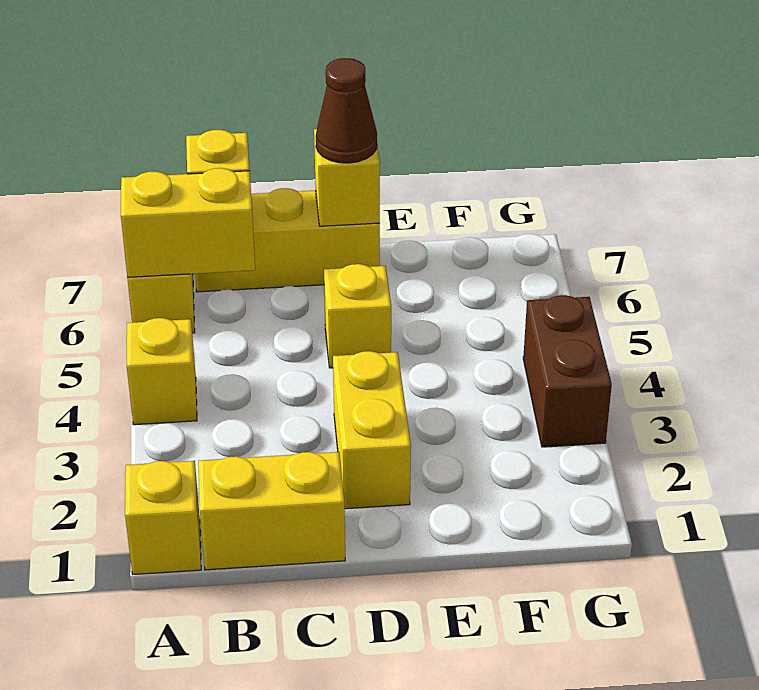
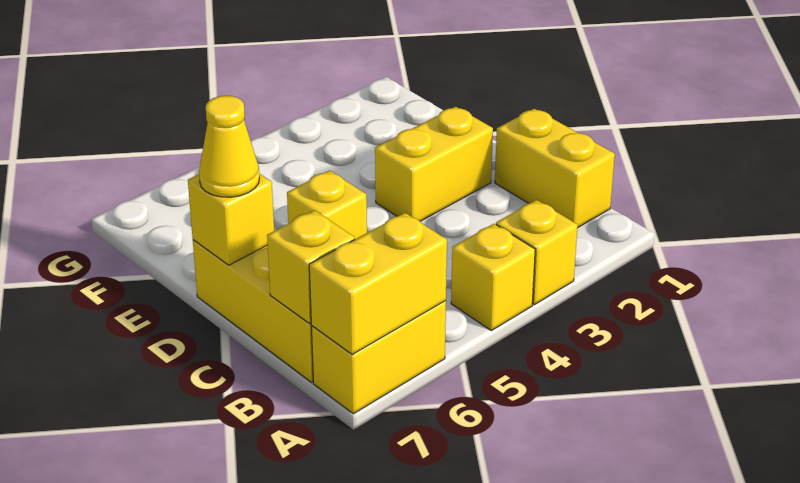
yellow brick A1 level 1 -> yellow brick A3 level 1
yellow brick A6:B6 level 2 -> yellow brick A6:A7 level 2
brown cone D7 level 3 -> yellow cone D7 level 3
brown brick G3:G4 level 1 -> none

